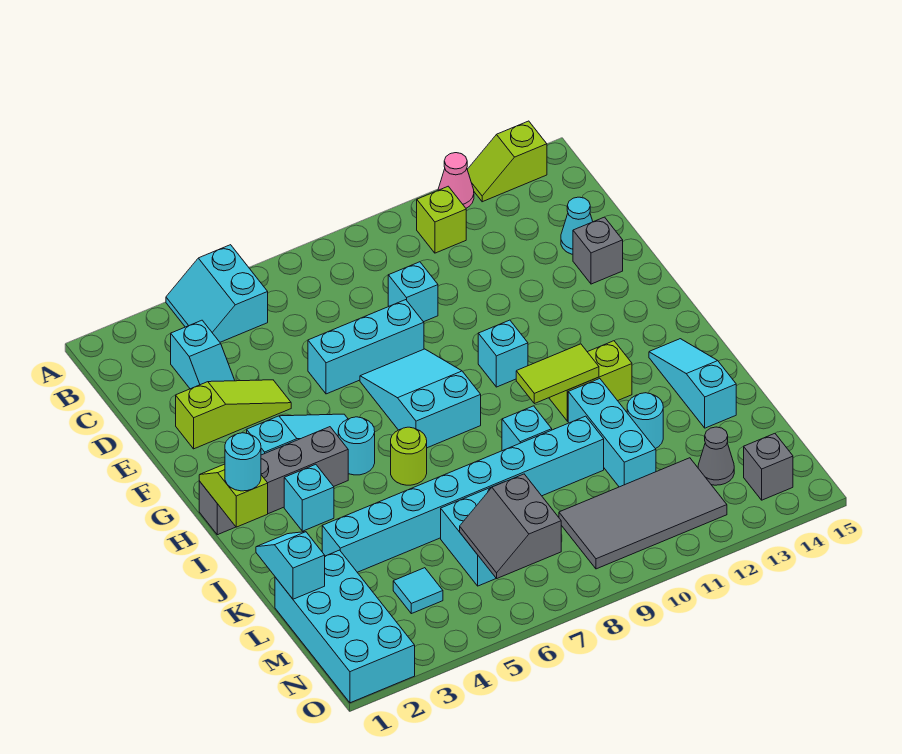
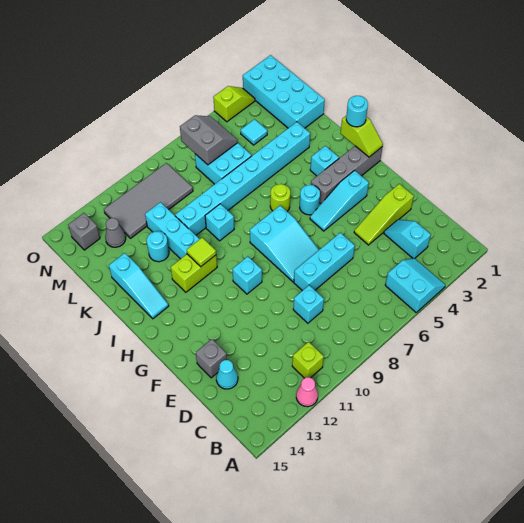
lime slope A13:A14 level 1 top 14 -> lime slope O3:O4 level 1 top 4
lime tile I10:I11 level 2 -> lime tile I11 level 2
cyan slope K1:L1 level 2 top L -> none

